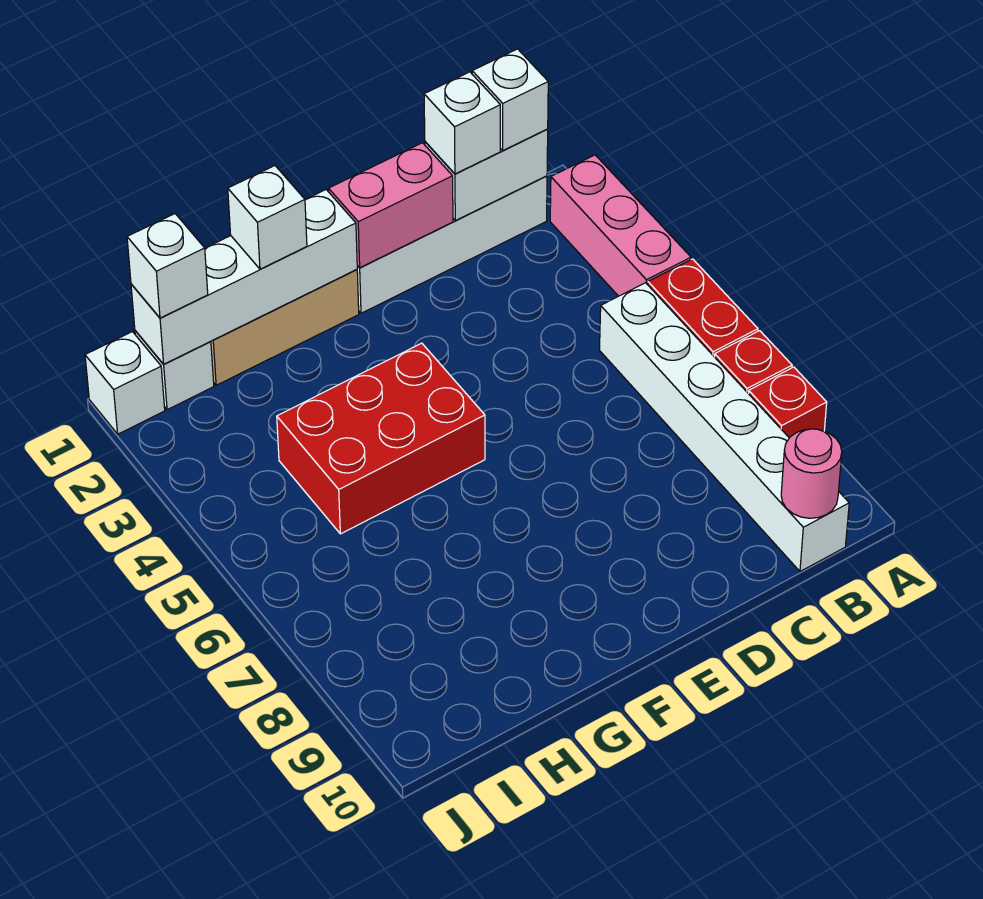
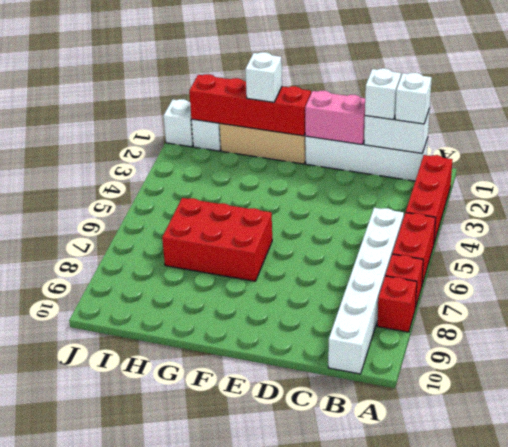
pink brick A2:A4 level 1 -> red brick A2:A4 level 1
pink round brick B10 level 2 -> none
white brick F1:I1 level 2 -> red brick F1:I1 level 2
red brick F4:H5 level 1 -> red brick F6:H7 level 1
white brick I1 level 3 -> none

